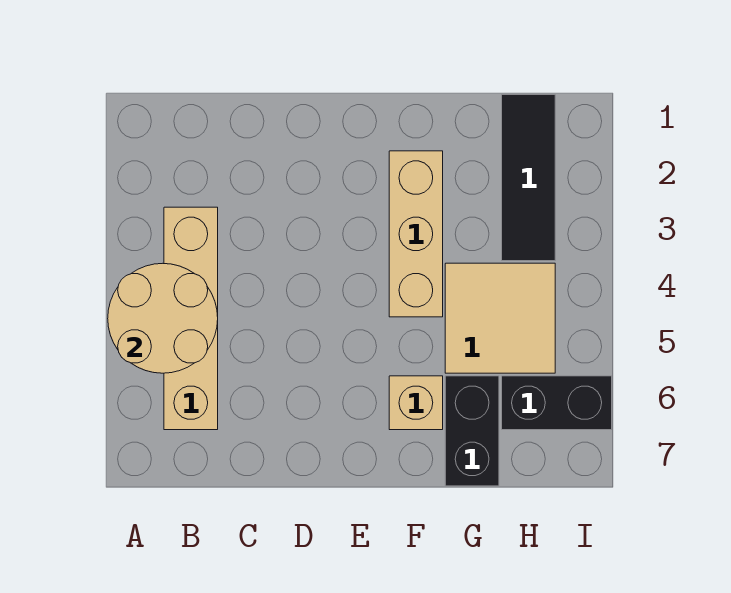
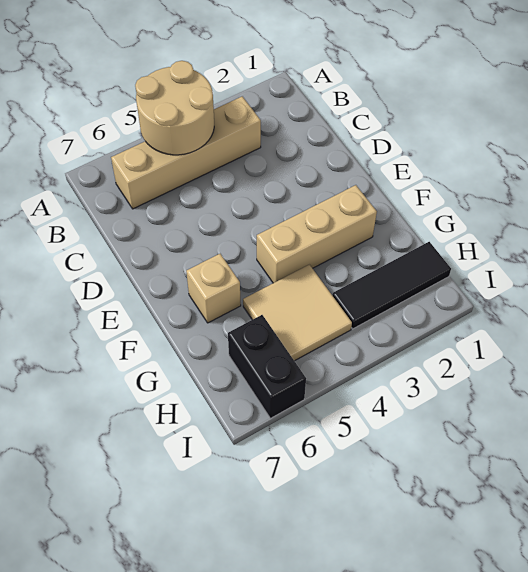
black brick G6:G7 level 1 -> none

